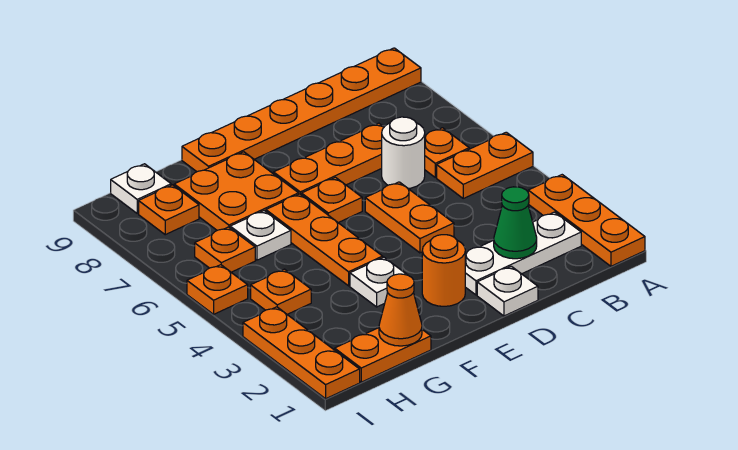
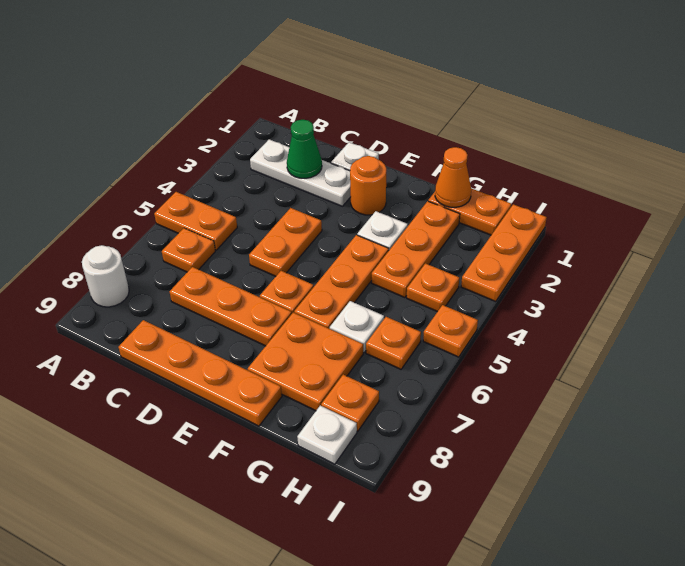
orange plate A1:A3 level 1 -> orange plate G2:G4 level 1
orange plate A9:F9 level 1 -> orange plate C9:F9 level 1
white round brick C6 level 1 -> white round brick A8 level 1

